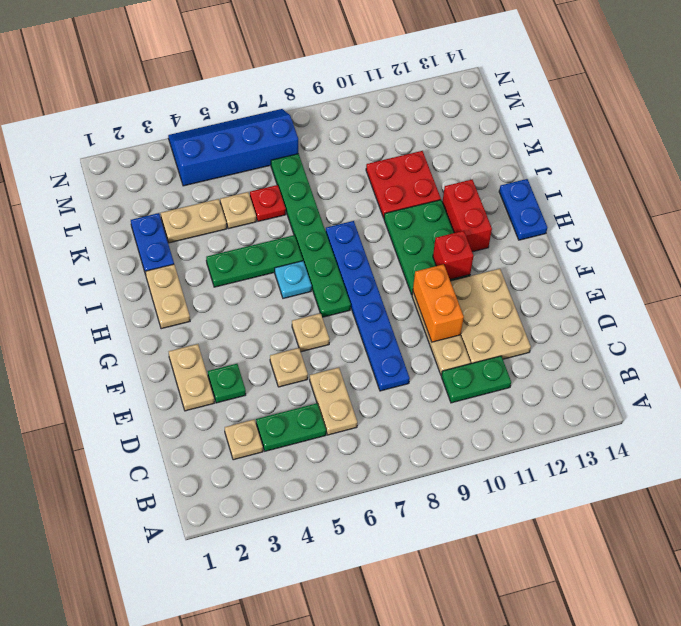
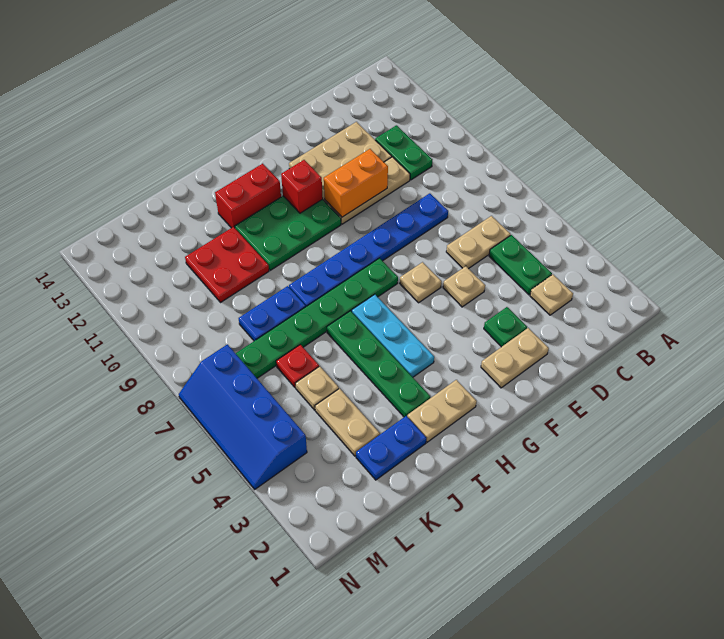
cyan plate H6 level 1 -> cyan plate H4:H6 level 1
blue plate H14:I14 level 1 -> blue plate J8:K8 level 1
green plate I4:I6 level 1 -> green plate I3:I6 level 1

